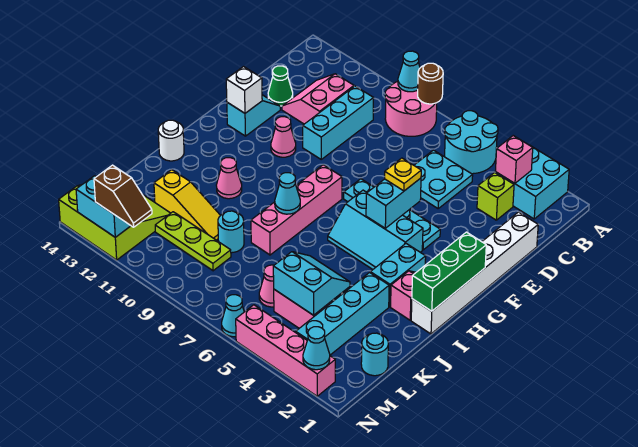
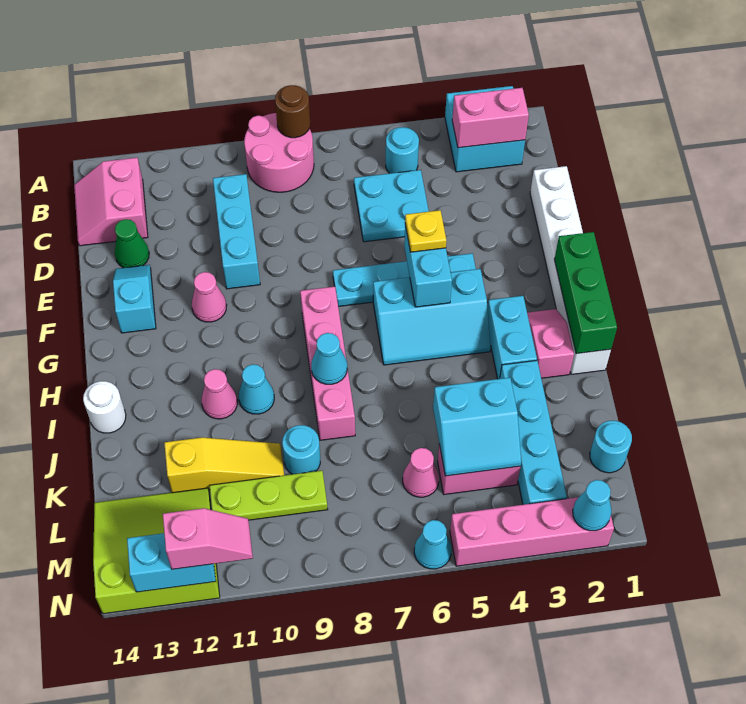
cyan round brick A5:B6 level 1 -> cyan round brick B5 level 1
cyan cone A9 level 2 -> cyan cone I10 level 1
pink brick B3 level 2 -> pink brick B2:B3 level 2
lime brick C3 level 1 -> none
pink slope C11:D12 level 1 top 11 -> pink slope B13:C14 level 1 top 13
white brick F13 level 2 -> none
cyan slope K4:L5 level 2 top L -> cyan slope K4:L5 level 2 top K
brown slope N11:N12 level 3 top 12 -> pink slope N11:N12 level 3 top 12

